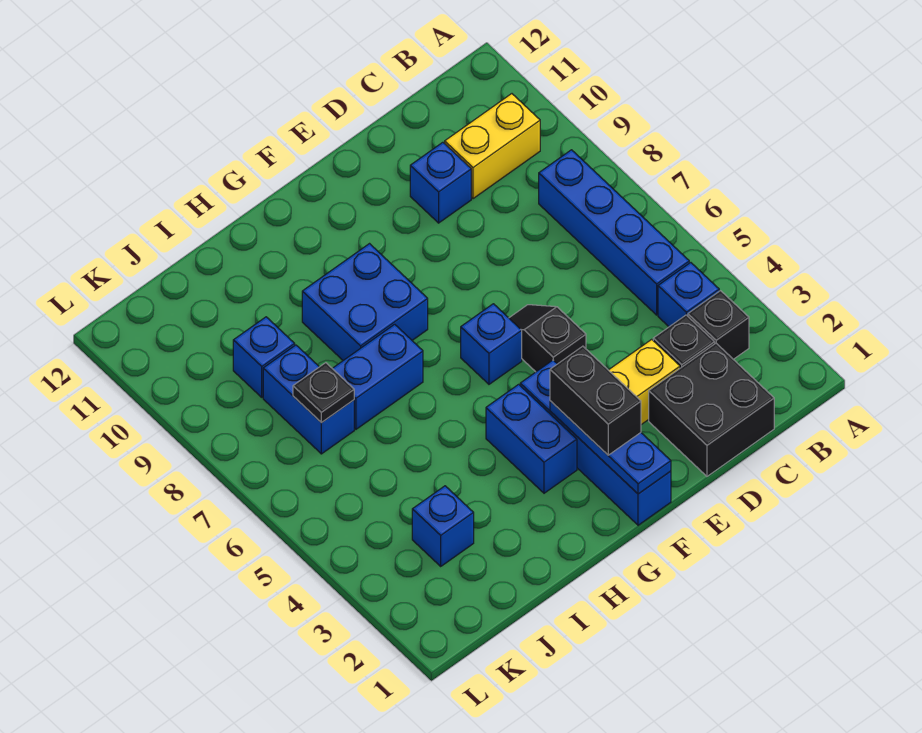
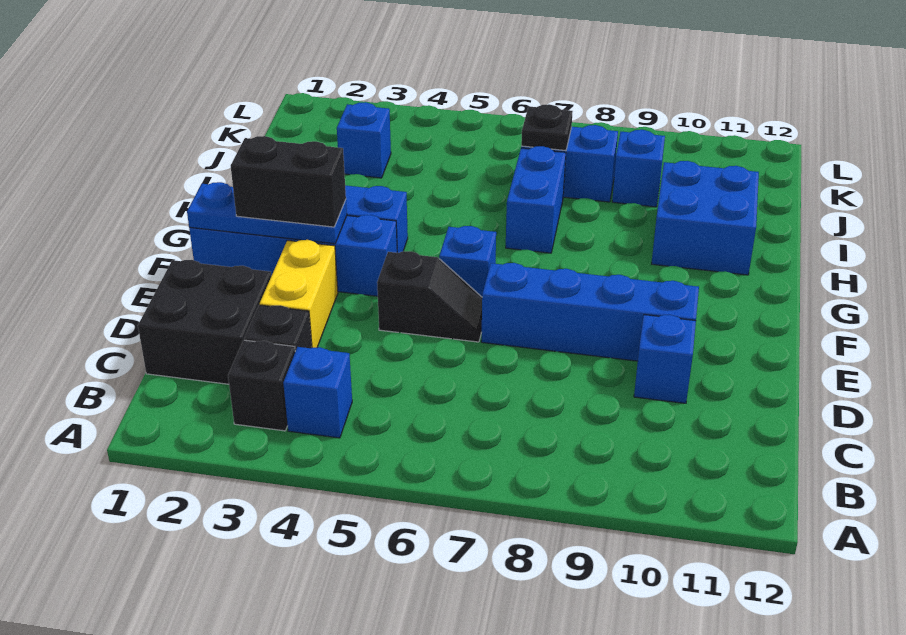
blue brick B5:B8 level 1 -> blue brick E7:E10 level 1
yellow brick B10:C10 level 1 -> none
blue brick G8:H9 level 1 -> blue brick H10:I11 level 1

